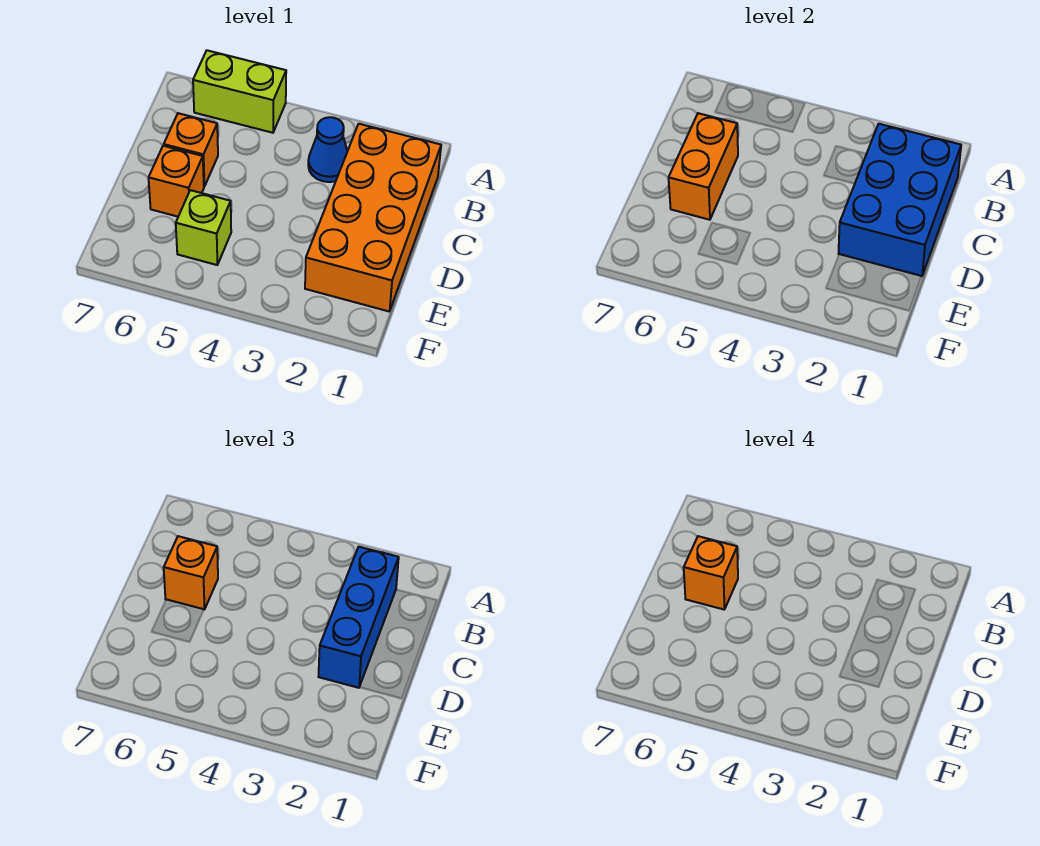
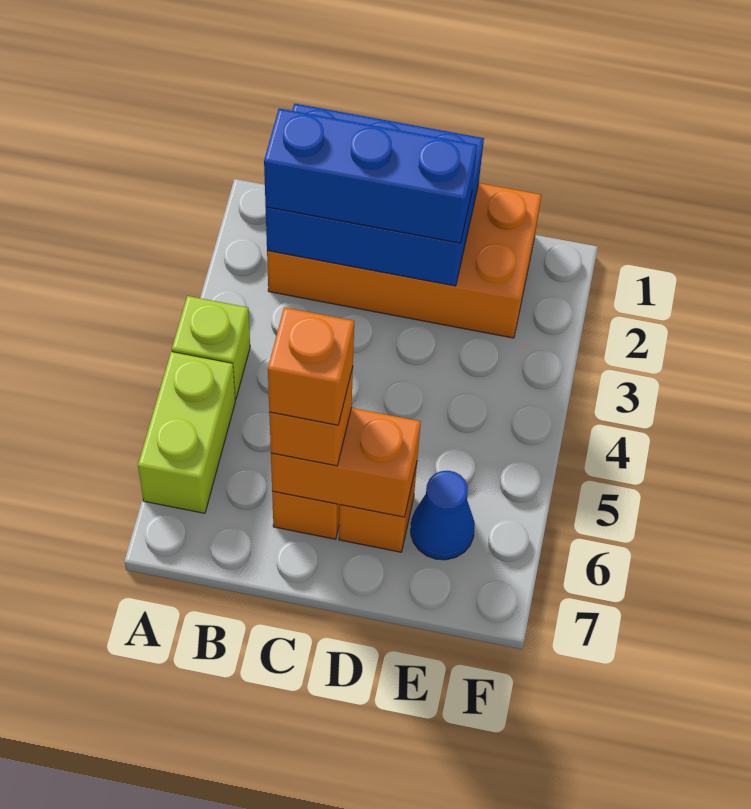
blue cone B3 level 1 -> blue cone E6 level 1
lime brick E5 level 1 -> lime brick A4 level 1

